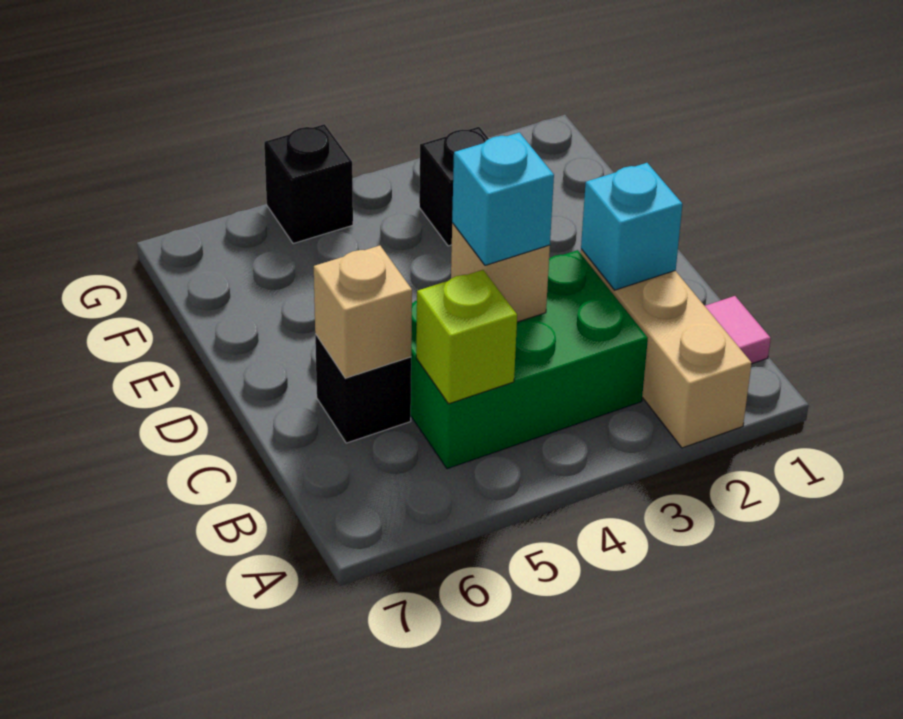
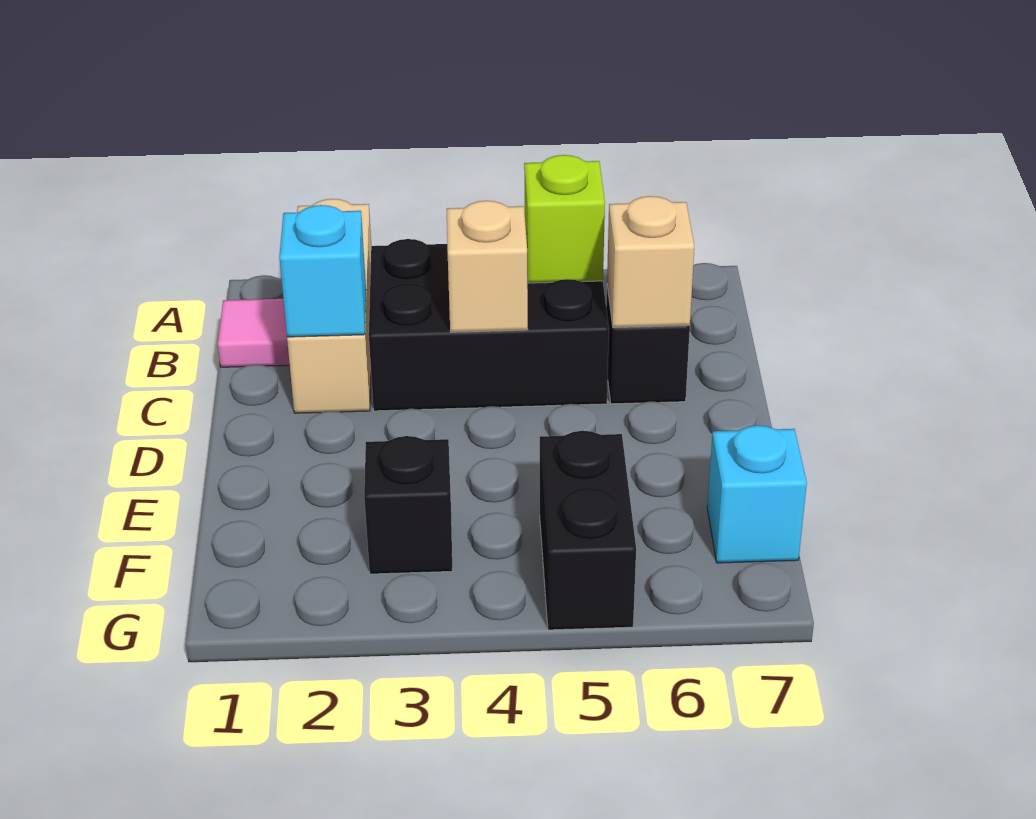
green brick B3:C5 level 1 -> black brick B3:C5 level 1
cyan brick C4 level 3 -> cyan brick F7 level 1
black brick G5 level 1 -> black brick F5:G5 level 1

